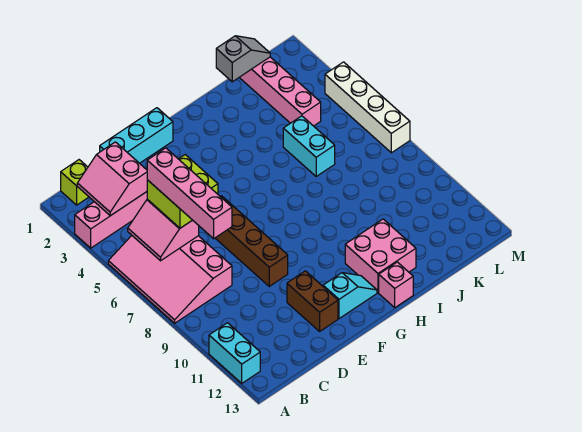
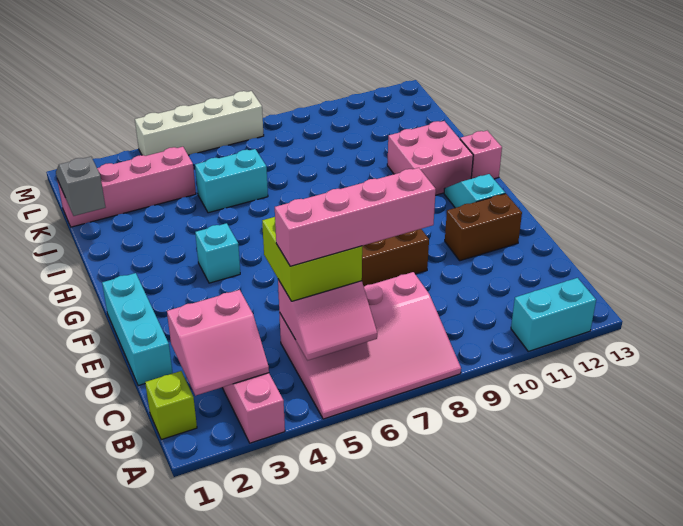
none -> cyan brick G4 level 1

